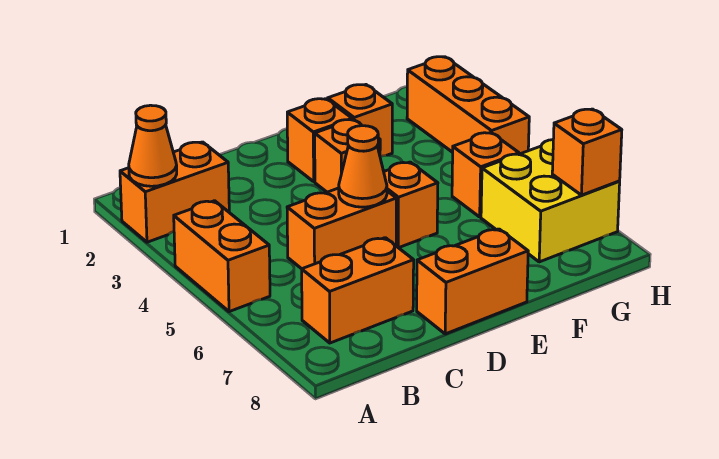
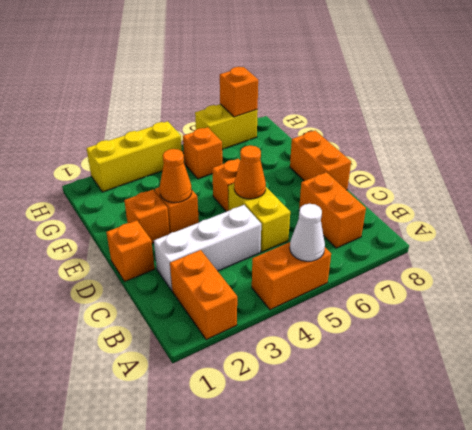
orange cone A2 level 2 -> orange cone E3 level 2
none -> white cone A5 level 2
none -> white brick C2:C4 level 1
orange brick C5:D5 level 1 -> yellow brick C5:D5 level 1
orange brick F2 level 1 -> orange brick D1 level 1
yellow brick G6:H7 level 1 -> yellow brick H6:H7 level 1
orange brick H2:H4 level 1 -> yellow brick H2:H4 level 1

